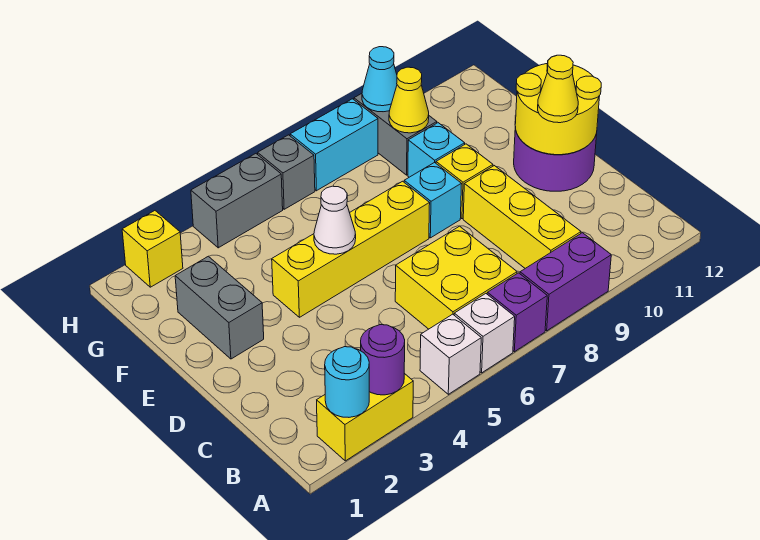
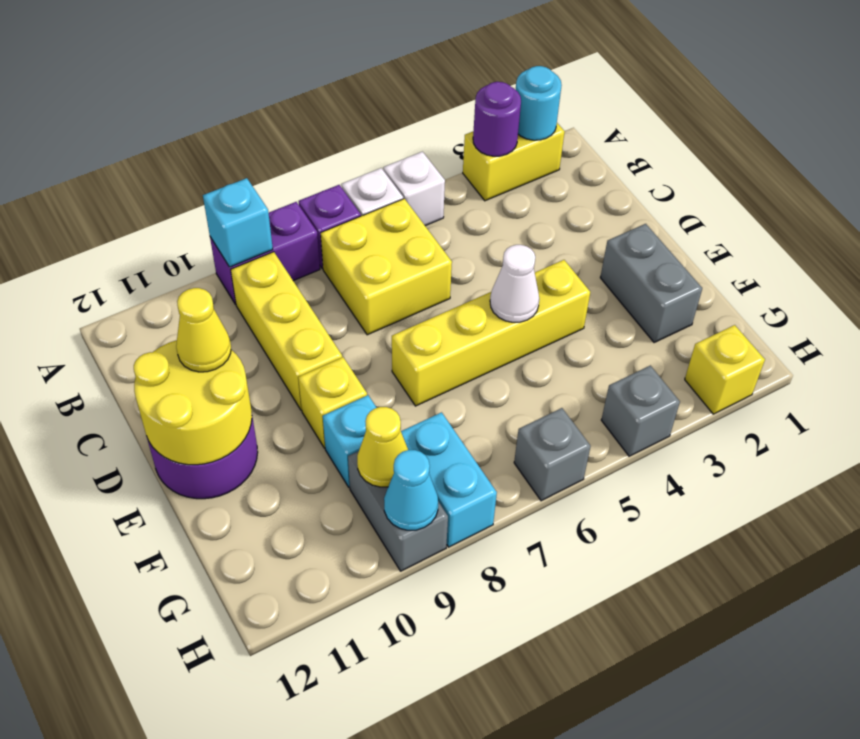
cyan brick E8 level 1 -> cyan brick A9 level 2
grey brick H4:H5 level 1 -> grey brick H4 level 1
cyan brick H7:H8 level 1 -> cyan brick G8:H8 level 1

